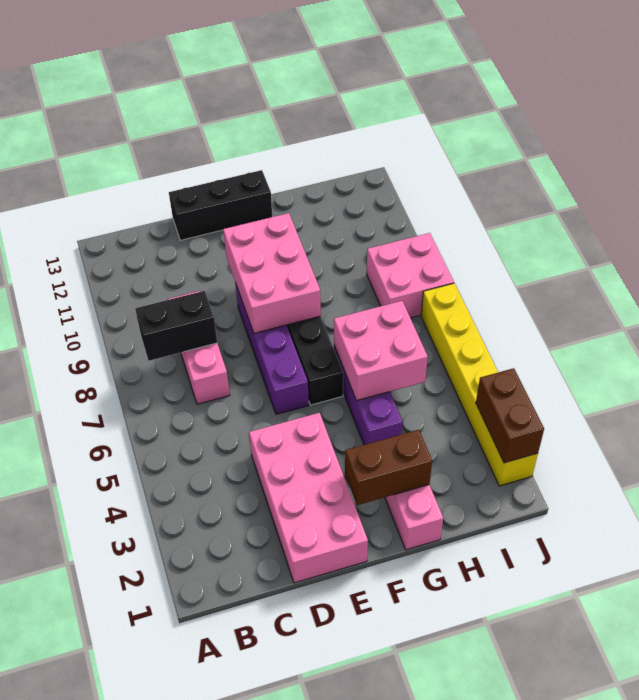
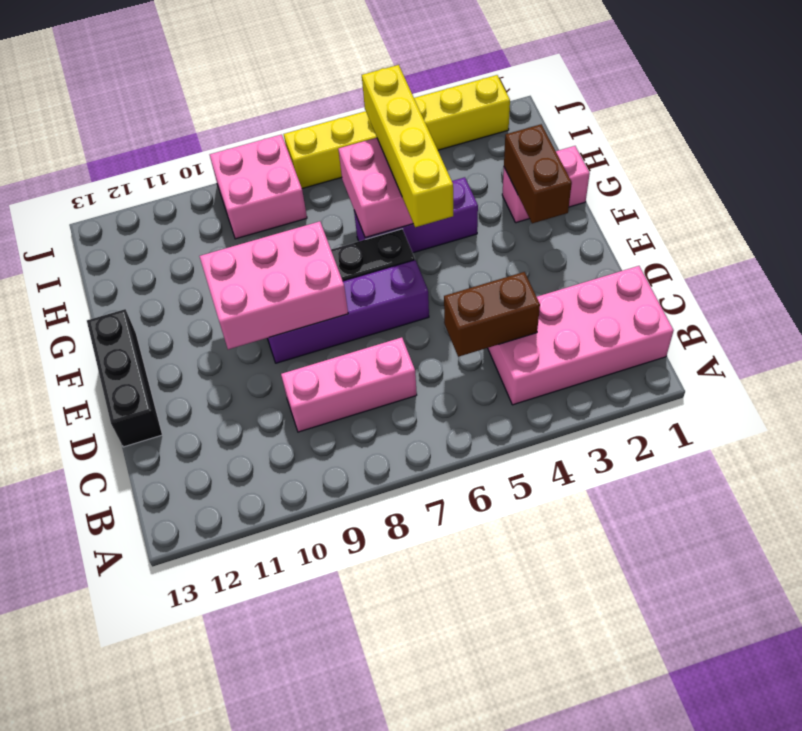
black brick B8:C8 level 2 -> none
pink brick D1:E4 level 1 -> pink brick B1:C4 level 1
none -> yellow brick F5:I5 level 3
brown brick J2:J3 level 2 -> brown brick C4:C5 level 2

